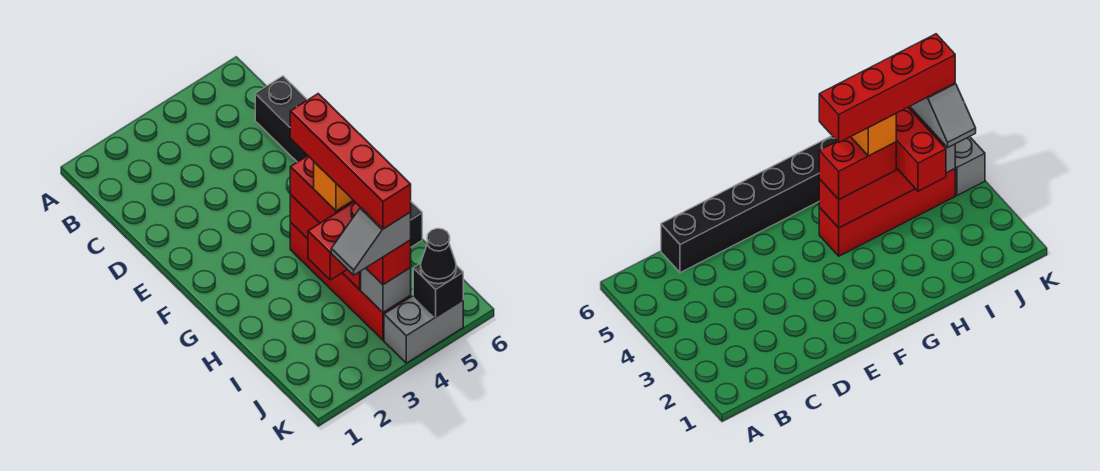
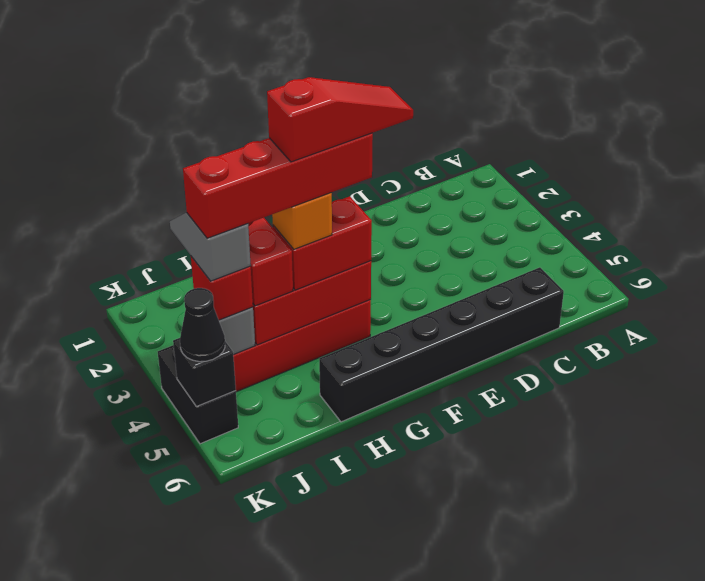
none -> red slope F4:H4 level 6 top H
grey brick K4:K5 level 1 -> black brick K4:K5 level 1

